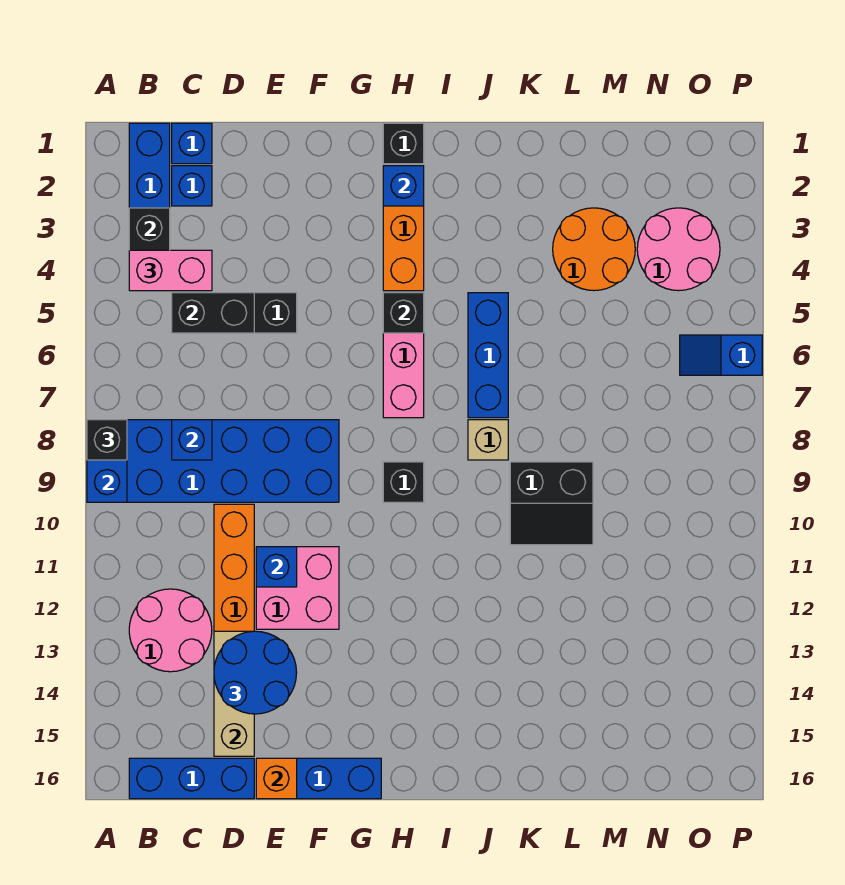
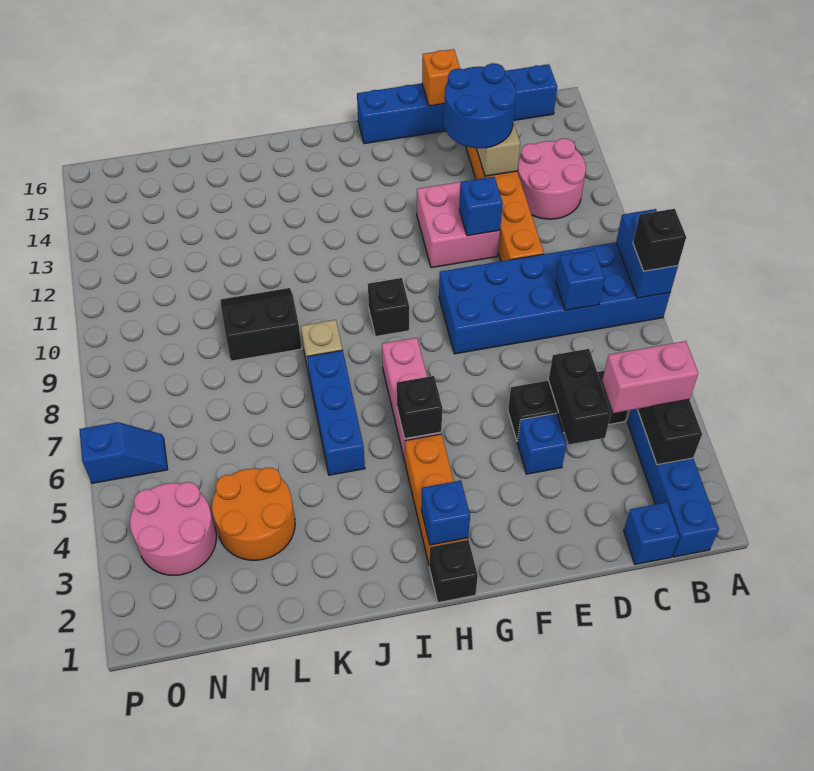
blue brick C2 level 1 -> blue brick E4 level 1
black brick C5:D5 level 2 -> black brick D4:D5 level 2

